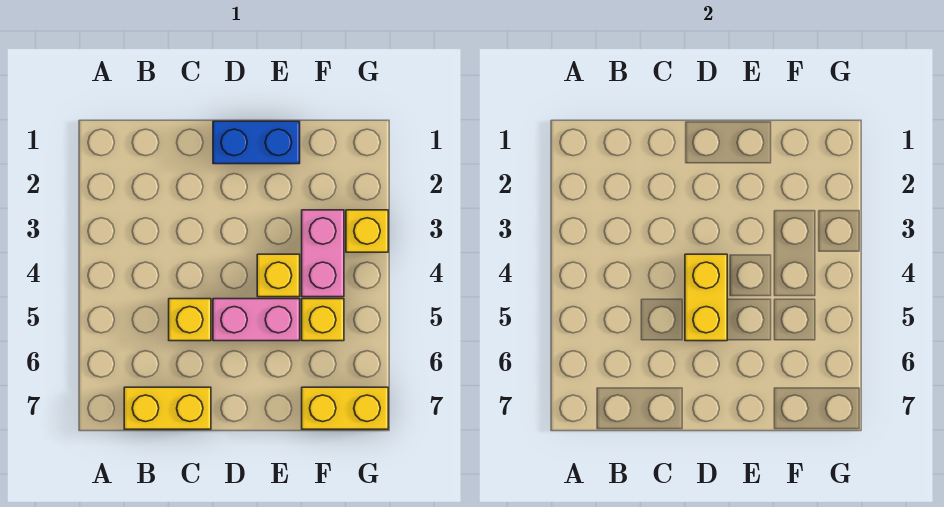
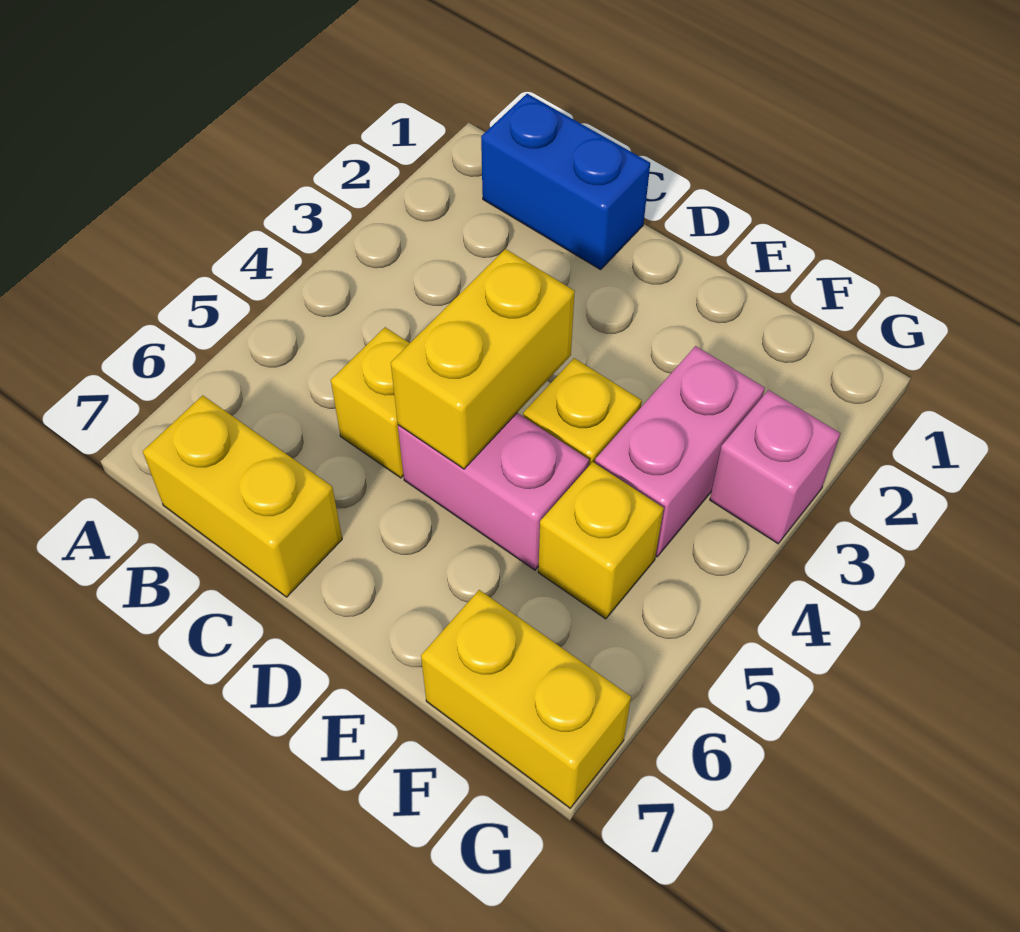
blue brick D1:E1 level 1 -> blue brick B1:C1 level 1
yellow brick G3 level 1 -> pink brick G3 level 1

